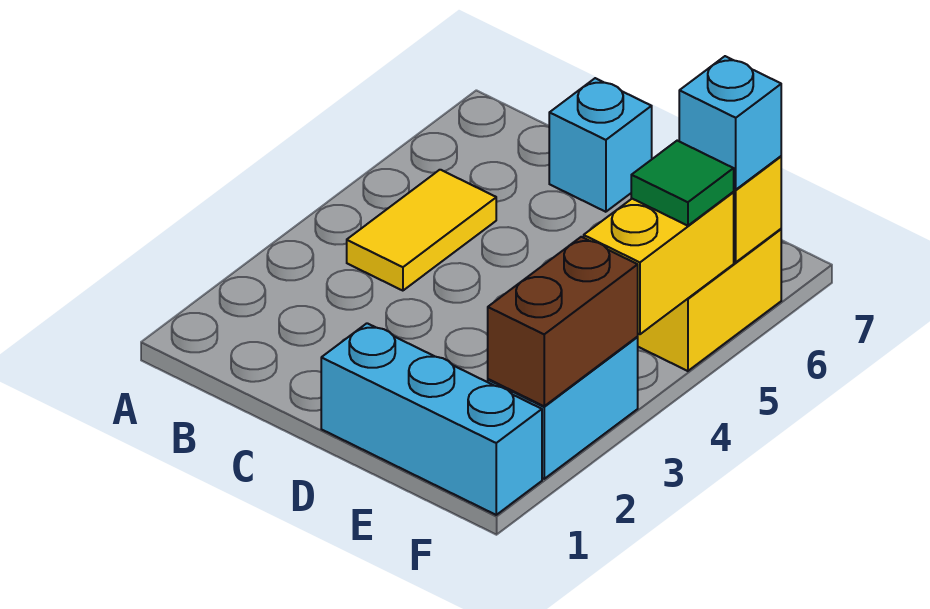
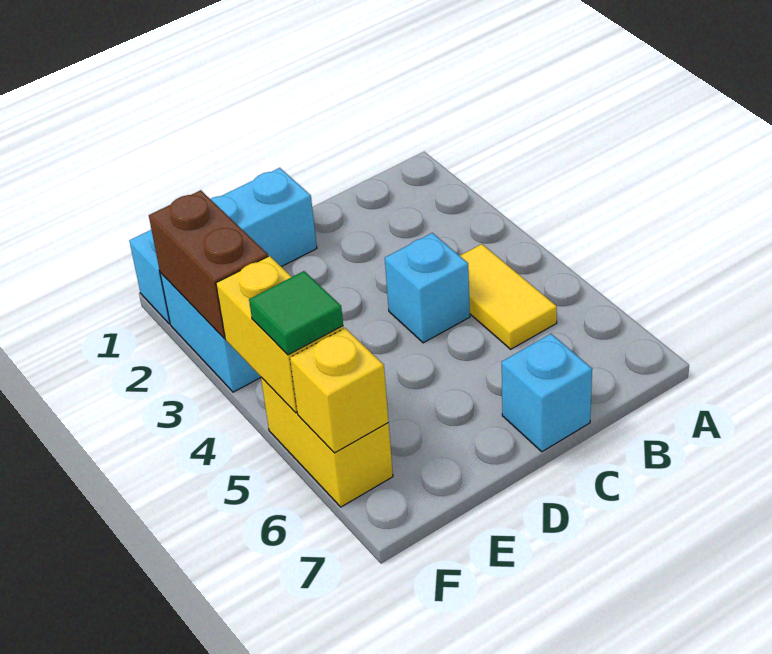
cyan brick F6 level 3 -> cyan brick C4 level 1

